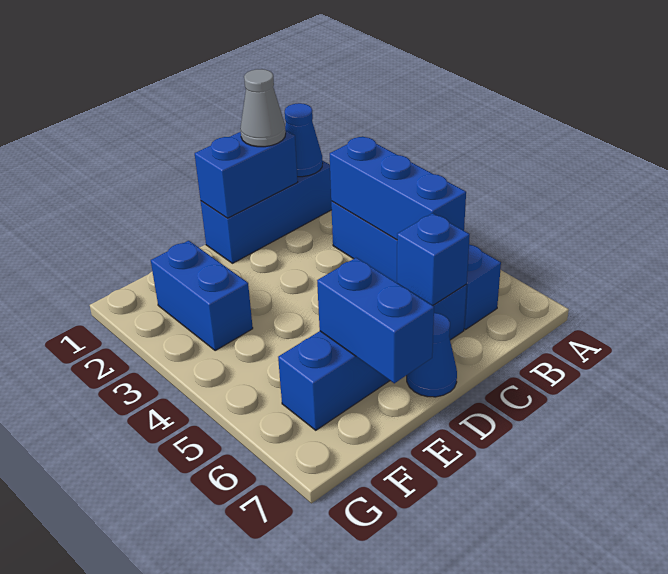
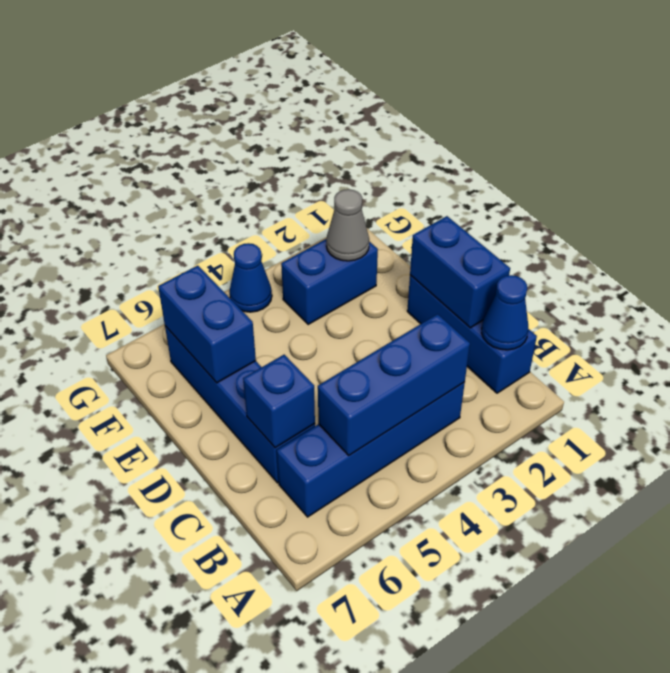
grey cone C1 level 3 -> grey cone F2 level 2
blue cone D7 level 1 -> blue cone G4 level 1
blue brick E6:E7 level 2 -> blue brick E6:F6 level 2

